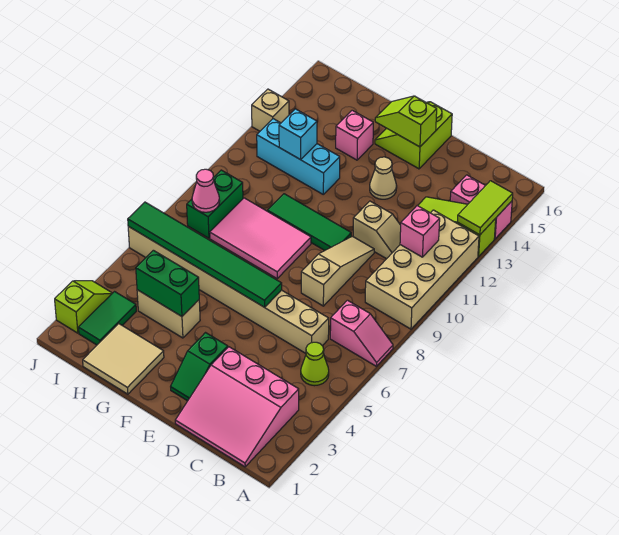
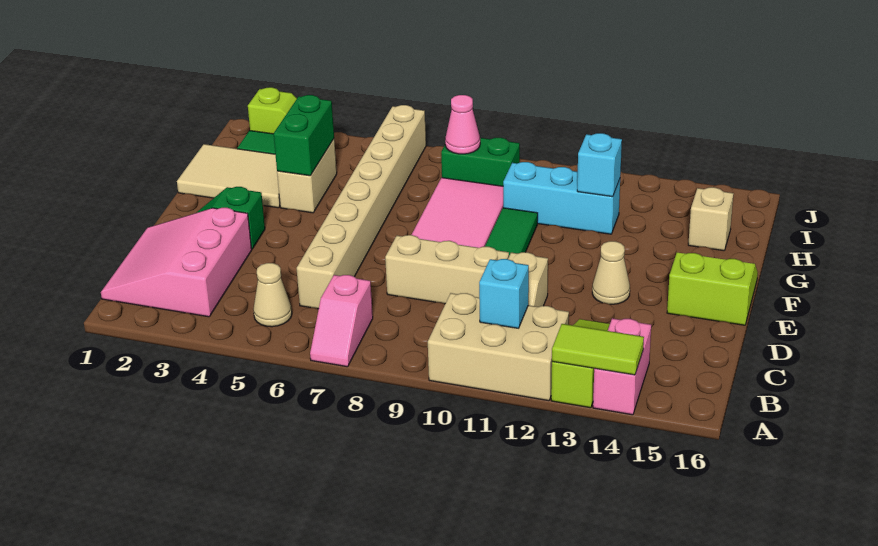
tan brick A9:B12 level 1 -> tan brick A10:B12 level 1
lime cone B5 level 1 -> tan cone B5 level 1
pink brick B11 level 2 -> cyan brick B11 level 2
tan slope D8:D10 level 1 top 8 -> tan brick D8:D10 level 1
green tile E6:J6 level 2 -> none
lime slope E15:F15 level 2 top E -> none
tan tile G1:H2 level 1 -> tan tile G1:H3 level 1
cyan brick G12:I12 level 1 -> cyan brick H10:H12 level 1
pink brick G14 level 1 -> none
tan brick J13 level 1 -> tan brick H15 level 1

